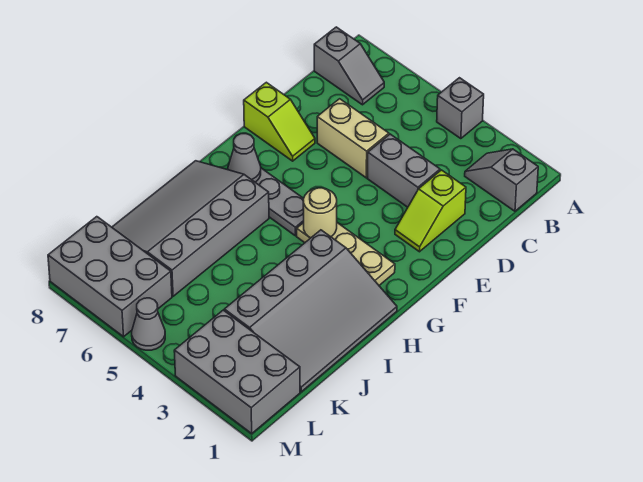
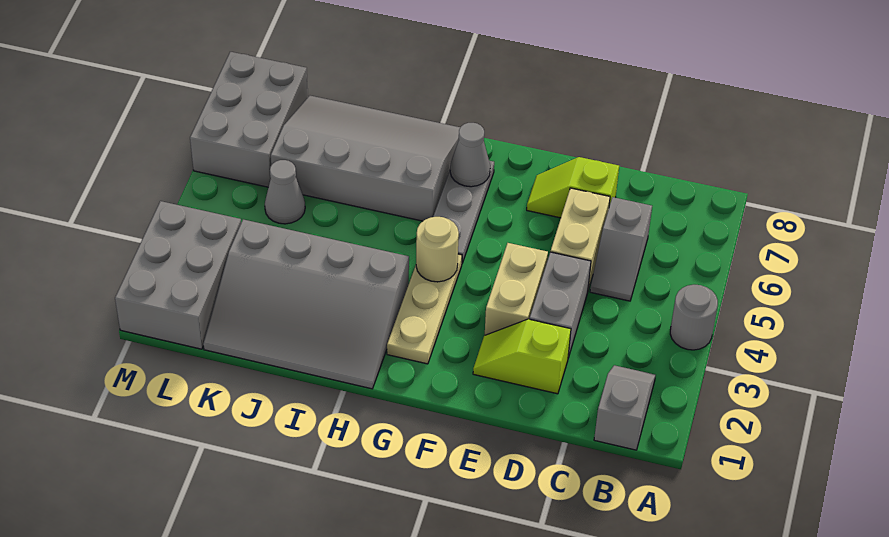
grey brick A4 level 1 -> grey round brick A4 level 1
grey slope B7:B8 level 1 top 8 -> grey slope C5:C6 level 1 top 6
none -> tan brick E3:E4 level 1
lime slope E7:E8 level 1 top 8 -> lime slope D7:E7 level 1 top D
grey cone M5 level 1 -> grey cone K5 level 1

